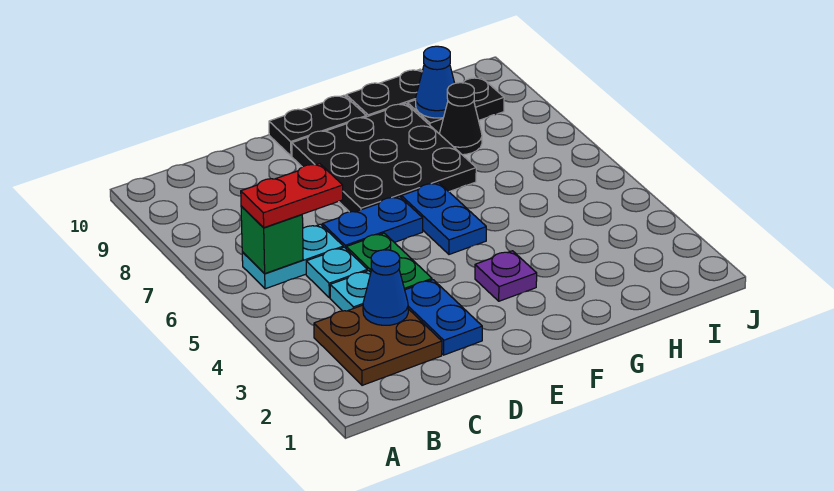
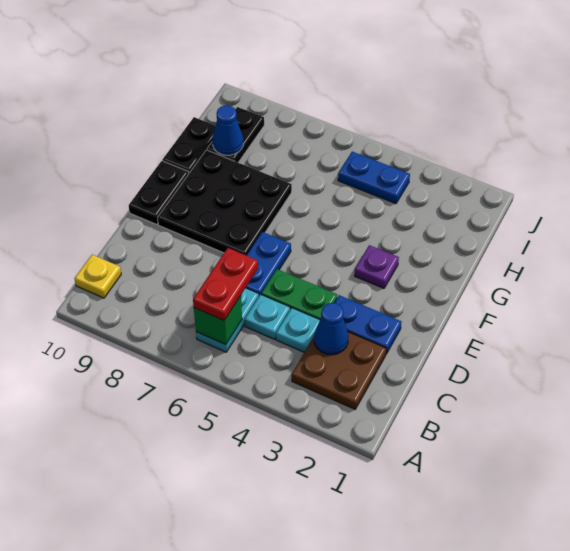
none -> yellow plate B10 level 1
blue plate F5:F6 level 1 -> blue plate I4:I5 level 1
black cone H8 level 1 -> none

